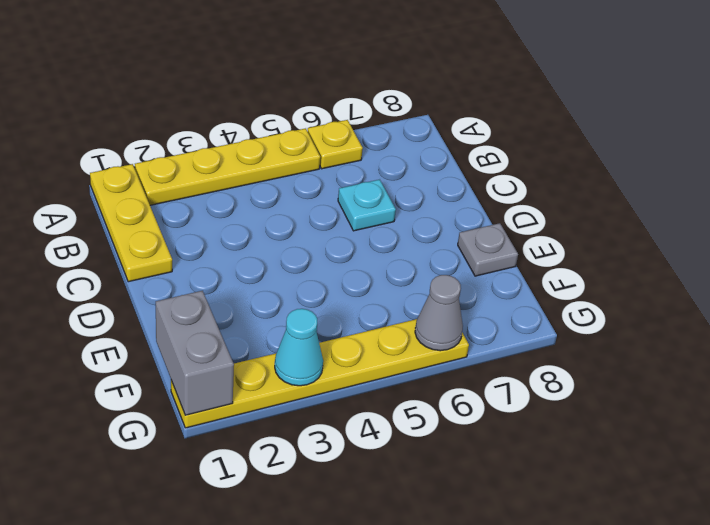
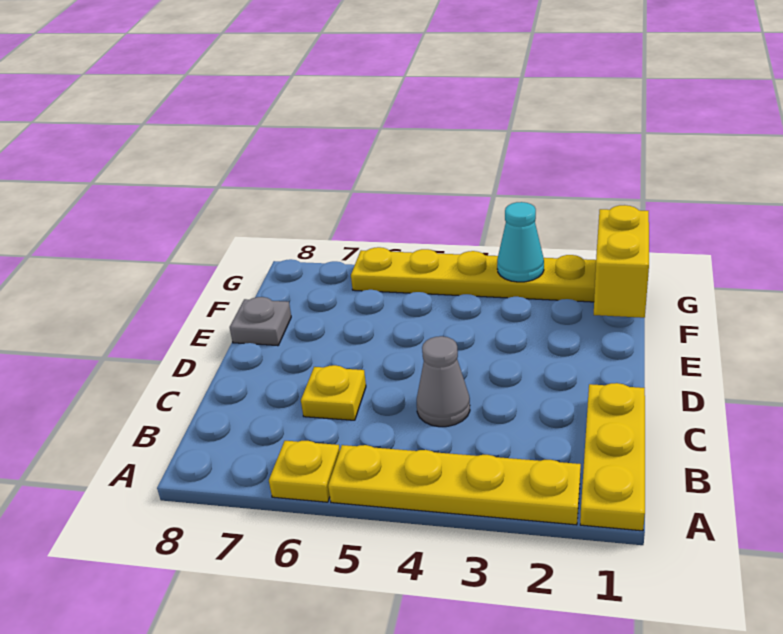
cyan plate C6 level 1 -> yellow plate C6 level 1
grey brick F1:G1 level 2 -> yellow brick F1:G1 level 2
grey cone G6 level 2 -> grey cone C4 level 1

